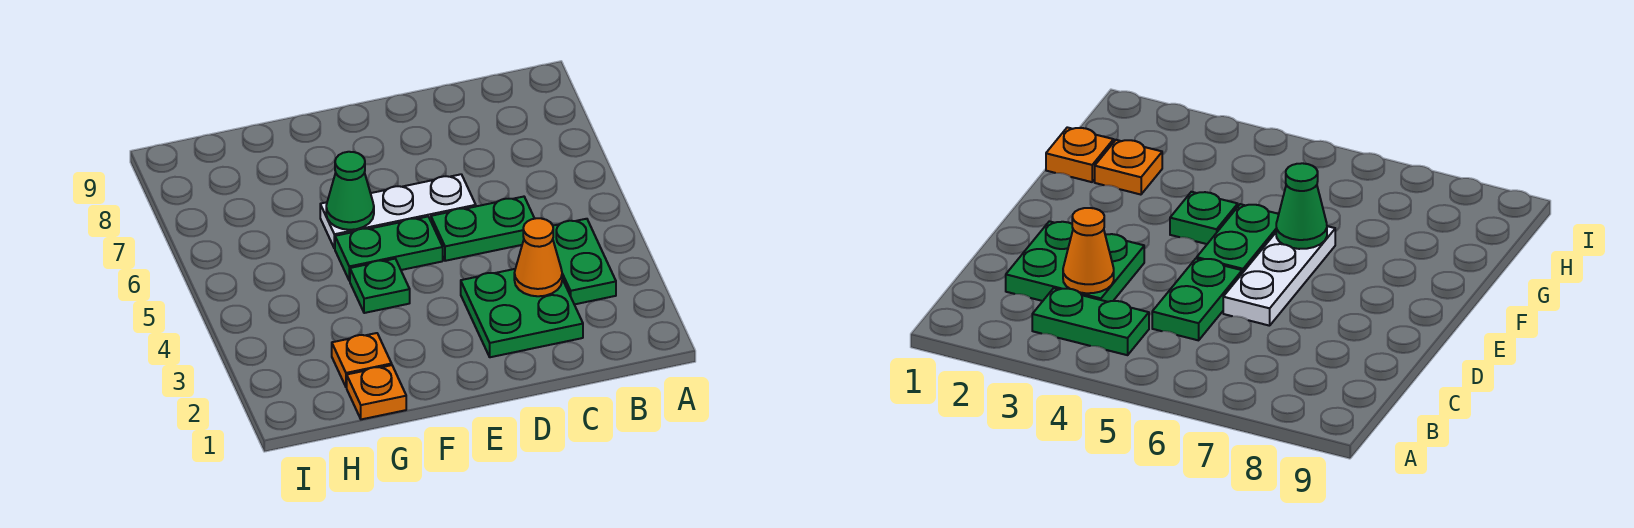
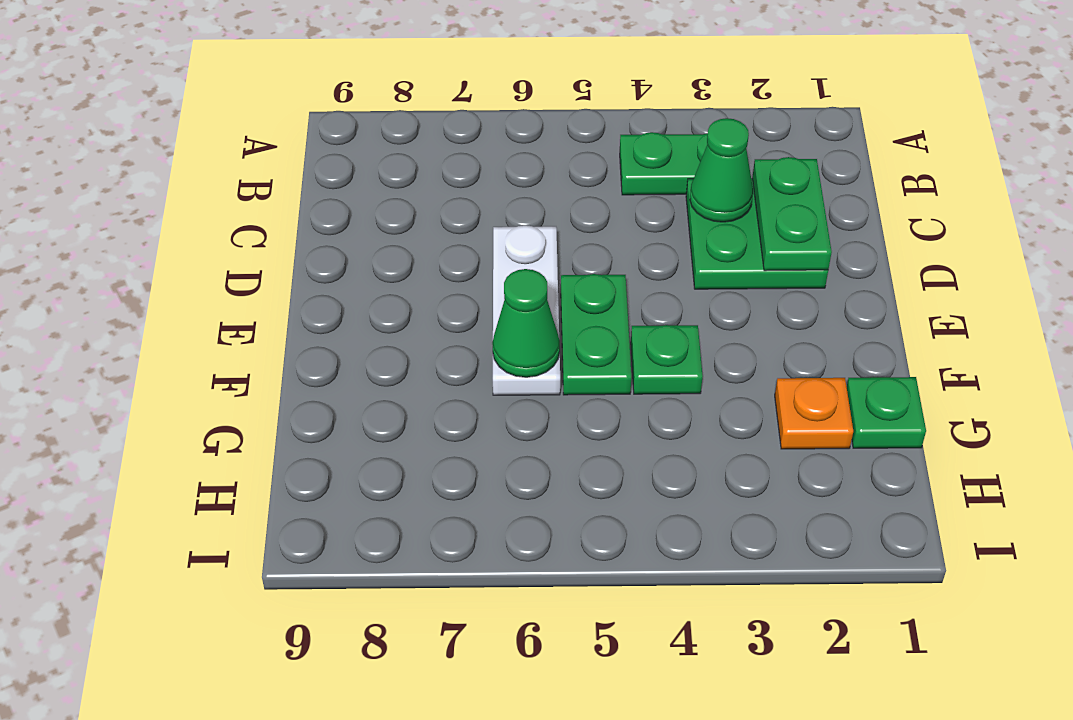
orange cone C3 level 2 -> green cone C3 level 2
green plate C5:D5 level 1 -> green plate C2:D2 level 2
orange plate G1 level 1 -> green plate G1 level 1

